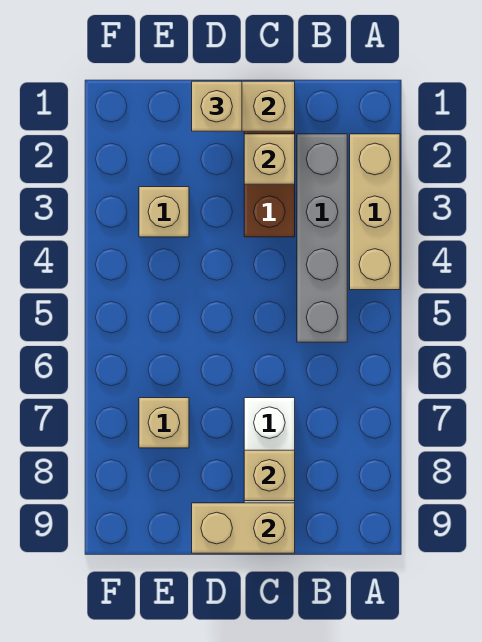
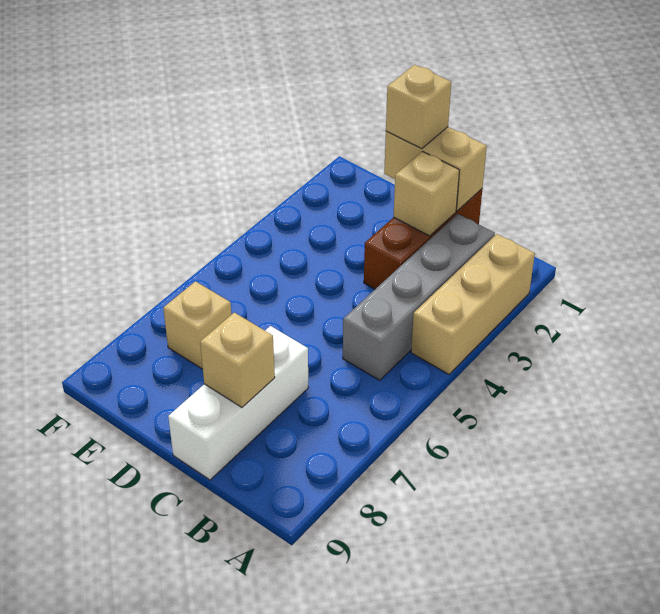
tan brick C9:D9 level 2 -> none
tan brick E3 level 1 -> none

